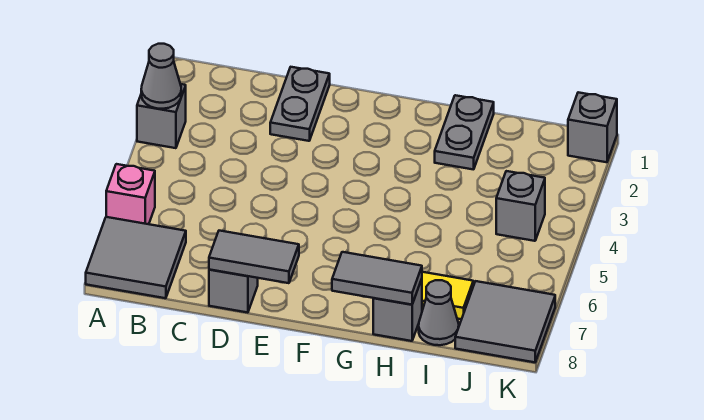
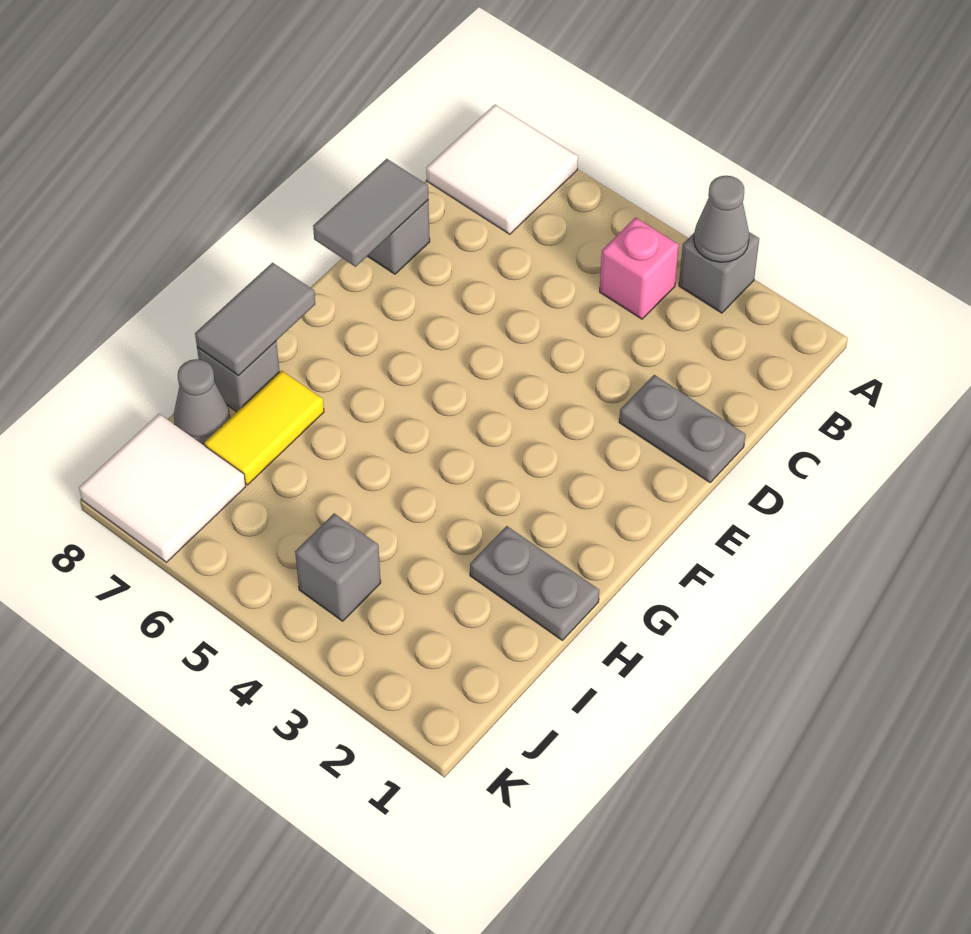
pink brick A6 level 1 -> pink brick B4 level 1
grey tile A7:B8 level 1 -> white tile A7:B8 level 1
grey tile J7:K8 level 1 -> white tile J7:K8 level 1
grey brick K1 level 1 -> none

